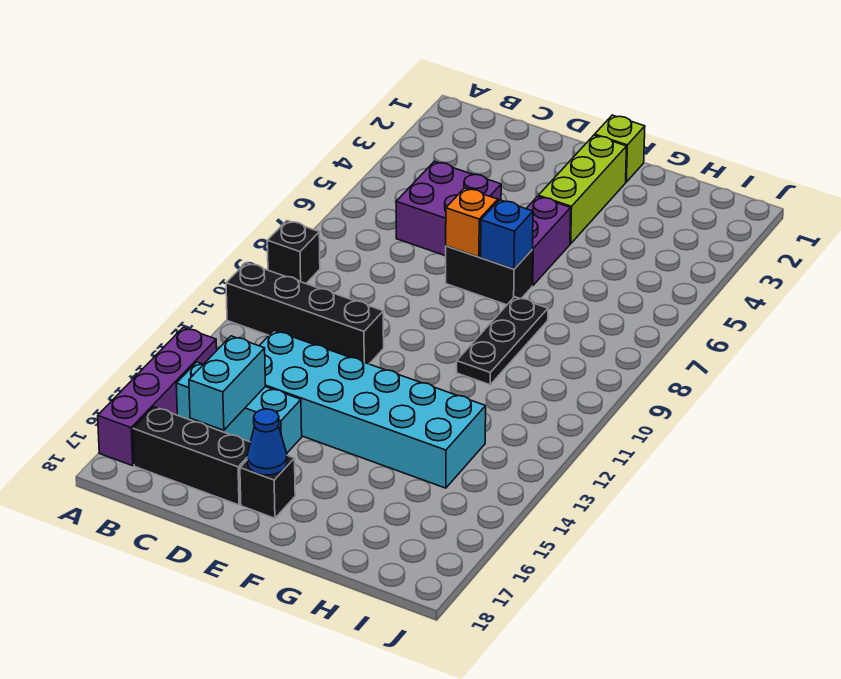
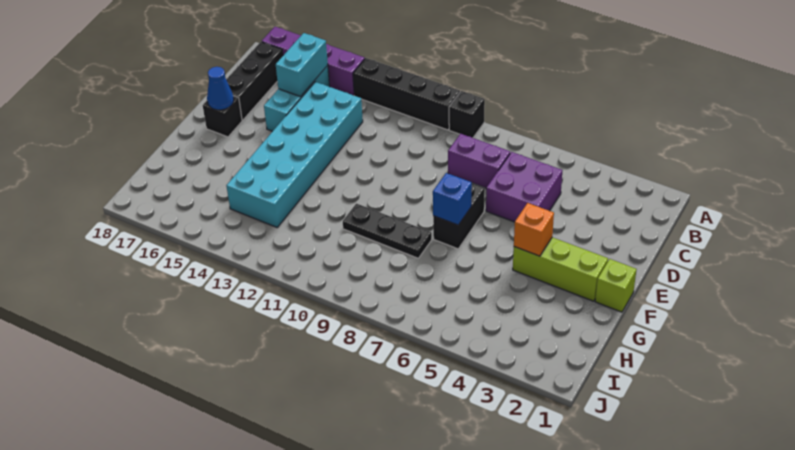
black brick A11:D11 level 1 -> black brick A10:A13 level 1
cyan brick C15:C16 level 2 -> cyan brick B15:C15 level 2
orange brick E7 level 2 -> orange brick F4 level 2
purple brick F5:F6 level 1 -> purple brick C7:C8 level 1

